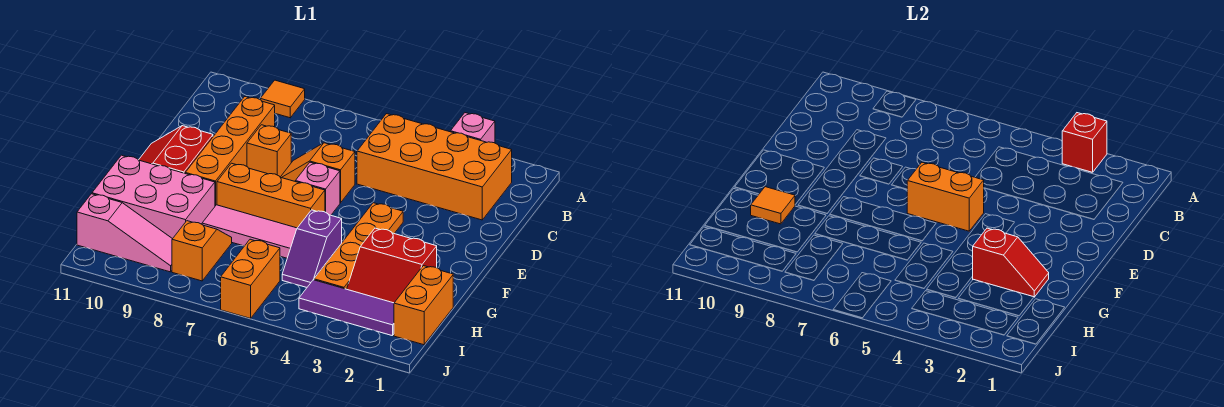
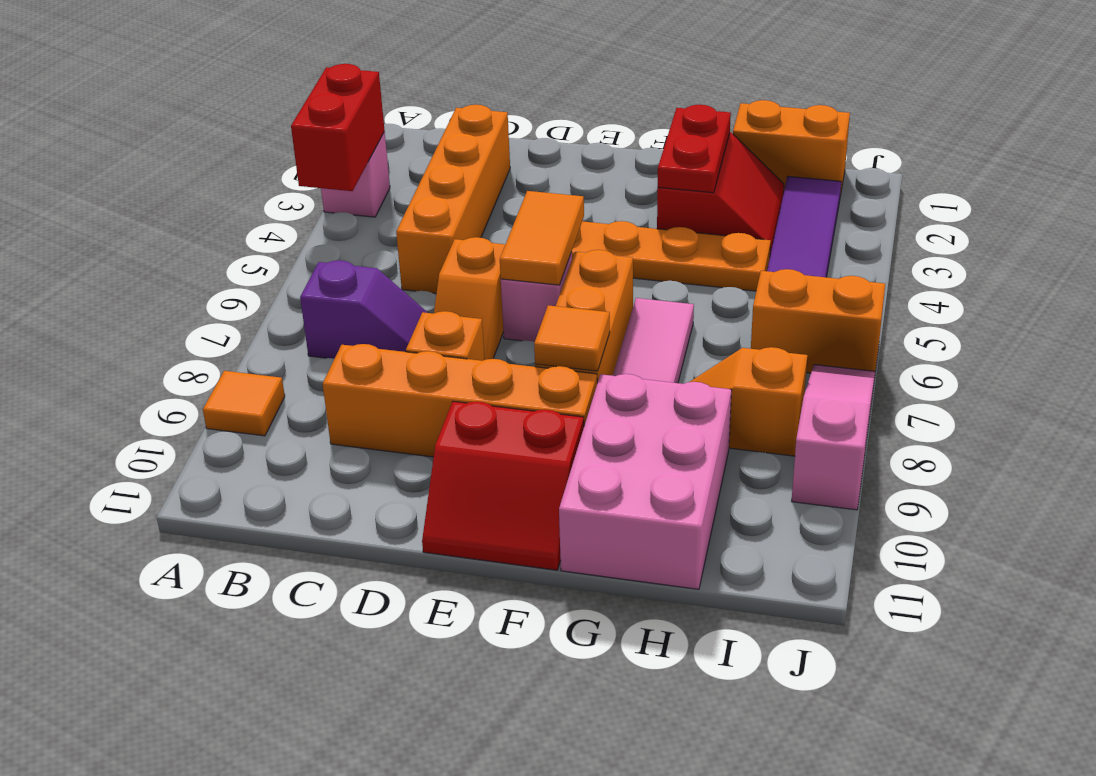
red brick A3 level 2 -> red brick A3:A4 level 2
orange brick B2:C5 level 1 -> orange brick C2:C5 level 1
orange brick E5:E6 level 2 -> orange tile E5:E6 level 2
red slope G2:G3 level 2 top 3 -> red plate G2:G3 level 2
purple slope G5:H5 level 1 top G -> purple slope B7:C7 level 1 top B
orange tile G10 level 2 -> orange tile F8 level 2
pink slope I9:I11 level 1 top 11 -> pink slope J7:J9 level 1 top 9

